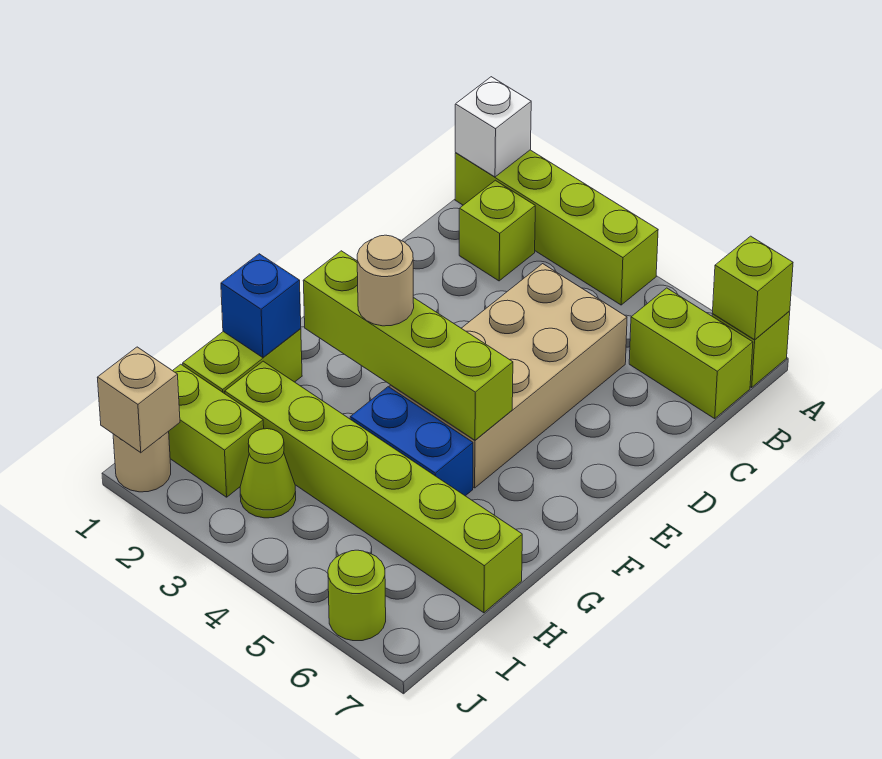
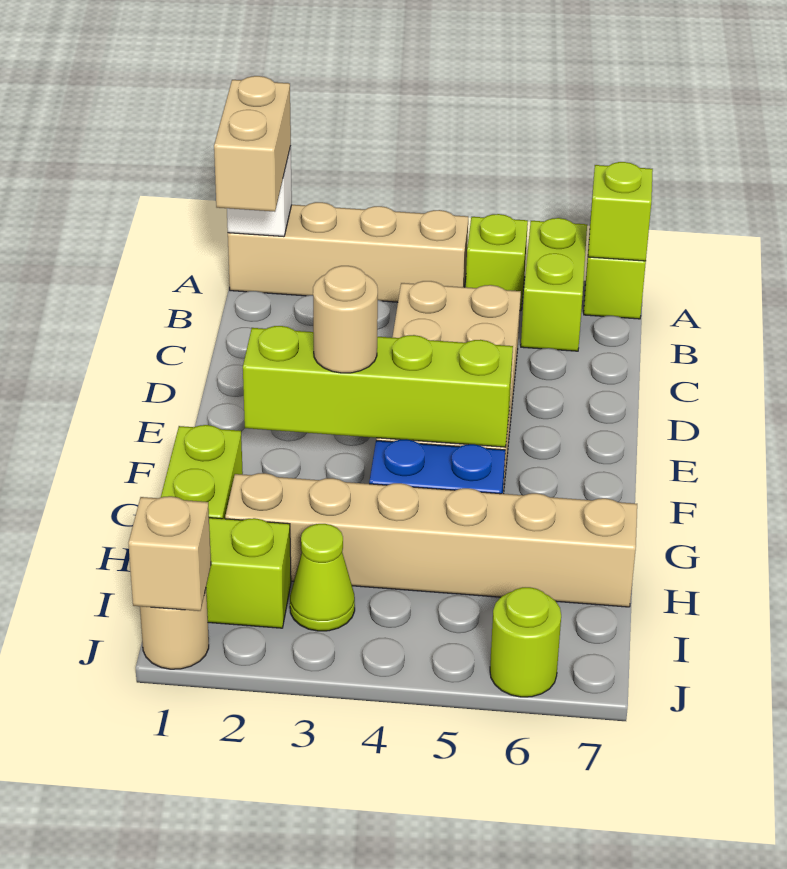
lime brick A1:A4 level 1 -> tan brick A1:A4 level 1
none -> tan brick A1:B1 level 3
lime brick B2 level 1 -> lime brick A5 level 1
lime brick B6:B7 level 1 -> lime brick A6:B6 level 1
blue brick G1 level 2 -> none
lime brick H2:H7 level 1 -> tan brick H2:H7 level 1

